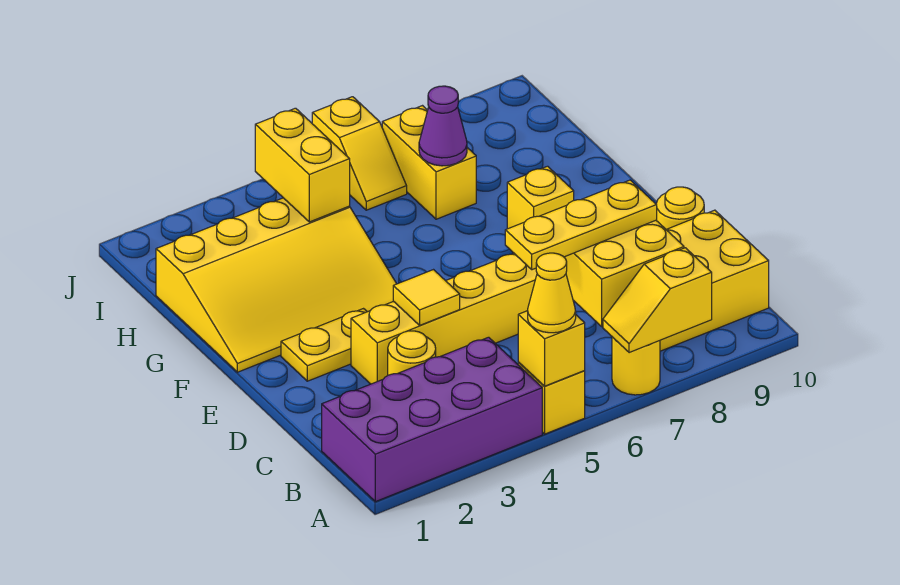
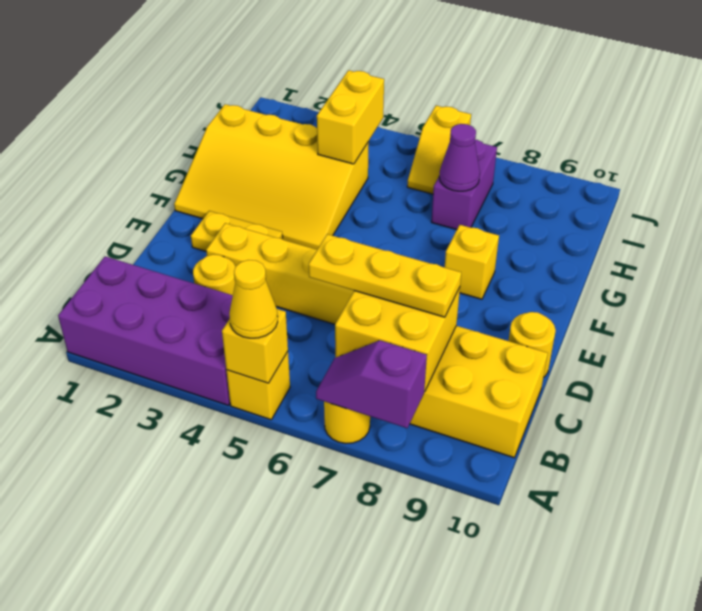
yellow slope A7:A8 level 2 top 8 -> purple slope A7:A8 level 2 top 8
yellow tile D4 level 2 -> none
yellow brick H7:I7 level 1 -> purple brick H7:I7 level 1

